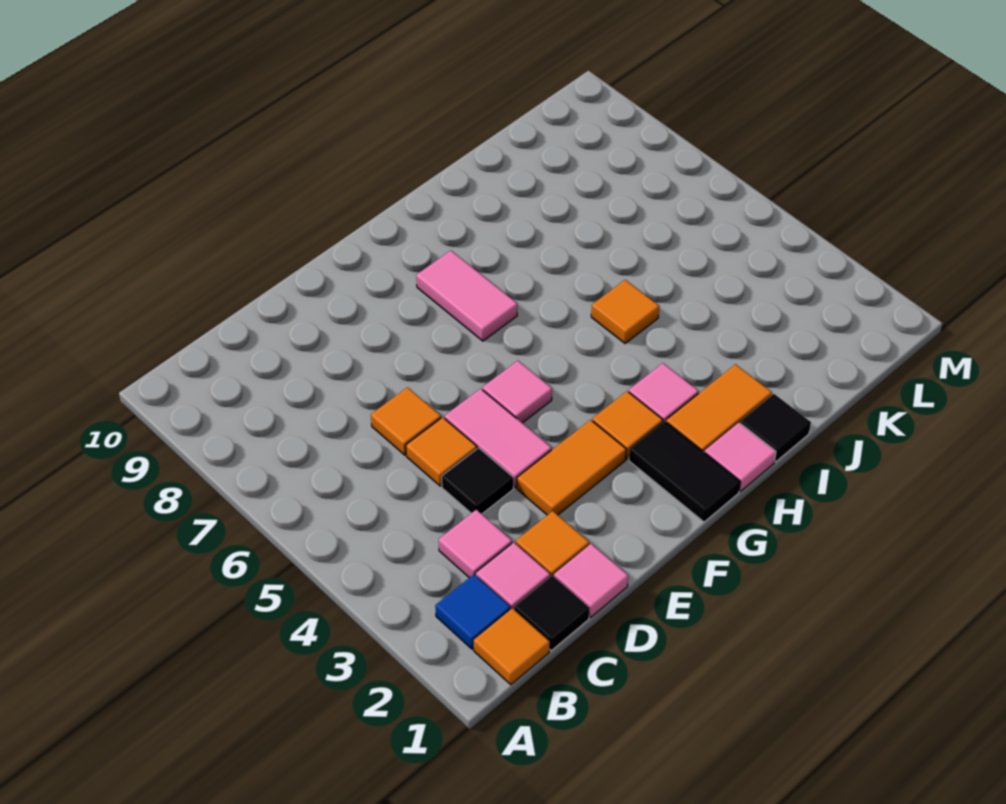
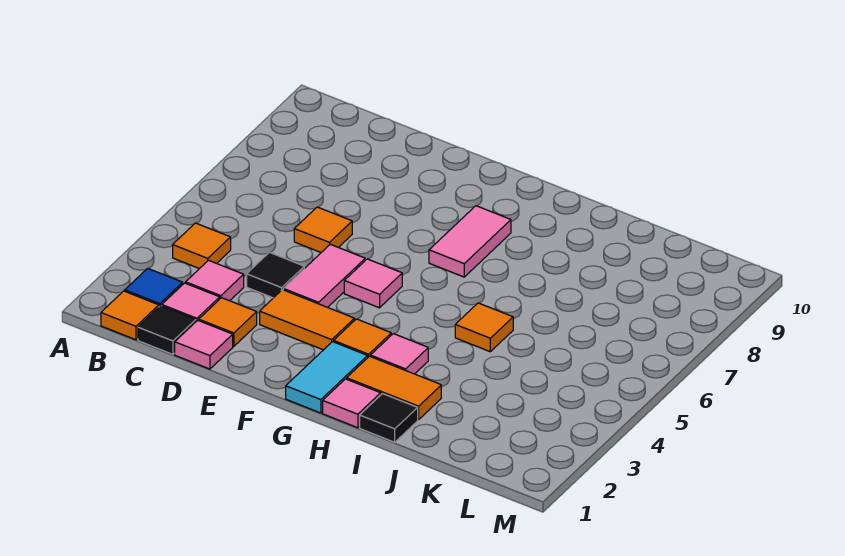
orange tile D5 level 1 -> orange tile B4 level 1
black tile G1:G2 level 1 -> cyan tile G1:G2 level 1

